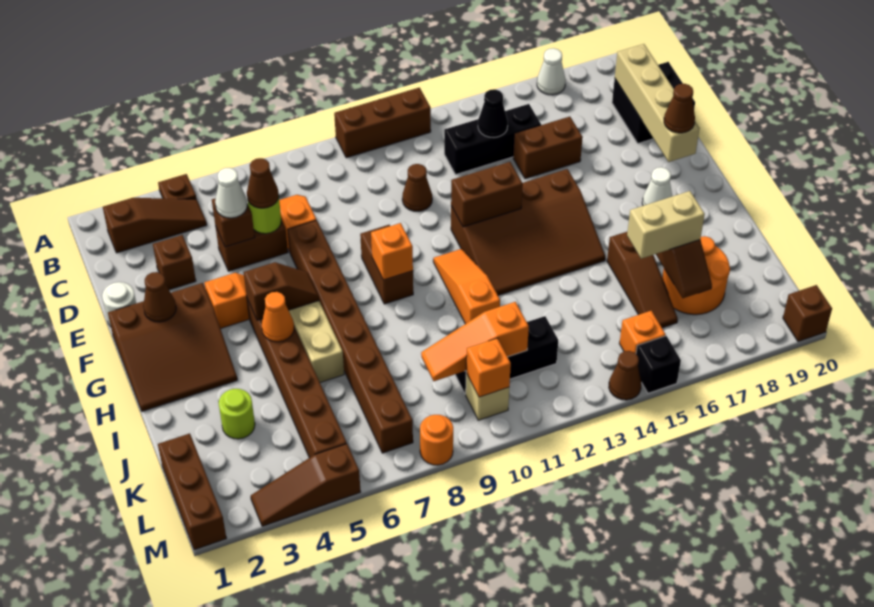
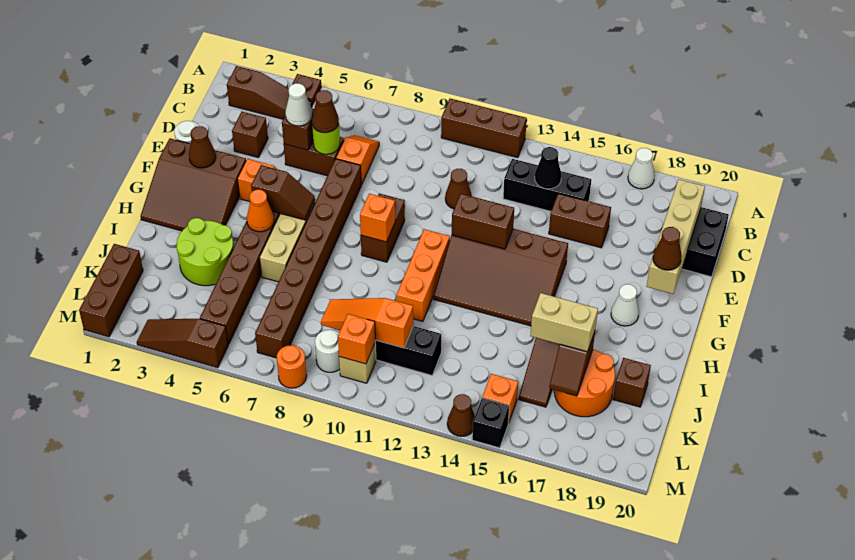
orange slope G11:I11 level 1 top I -> orange brick G11:I11 level 1
lime round brick J3 level 1 -> lime round brick I3:J4 level 1
none -> white round brick L9 level 1
brown brick M20 level 1 -> brown brick J19 level 1

